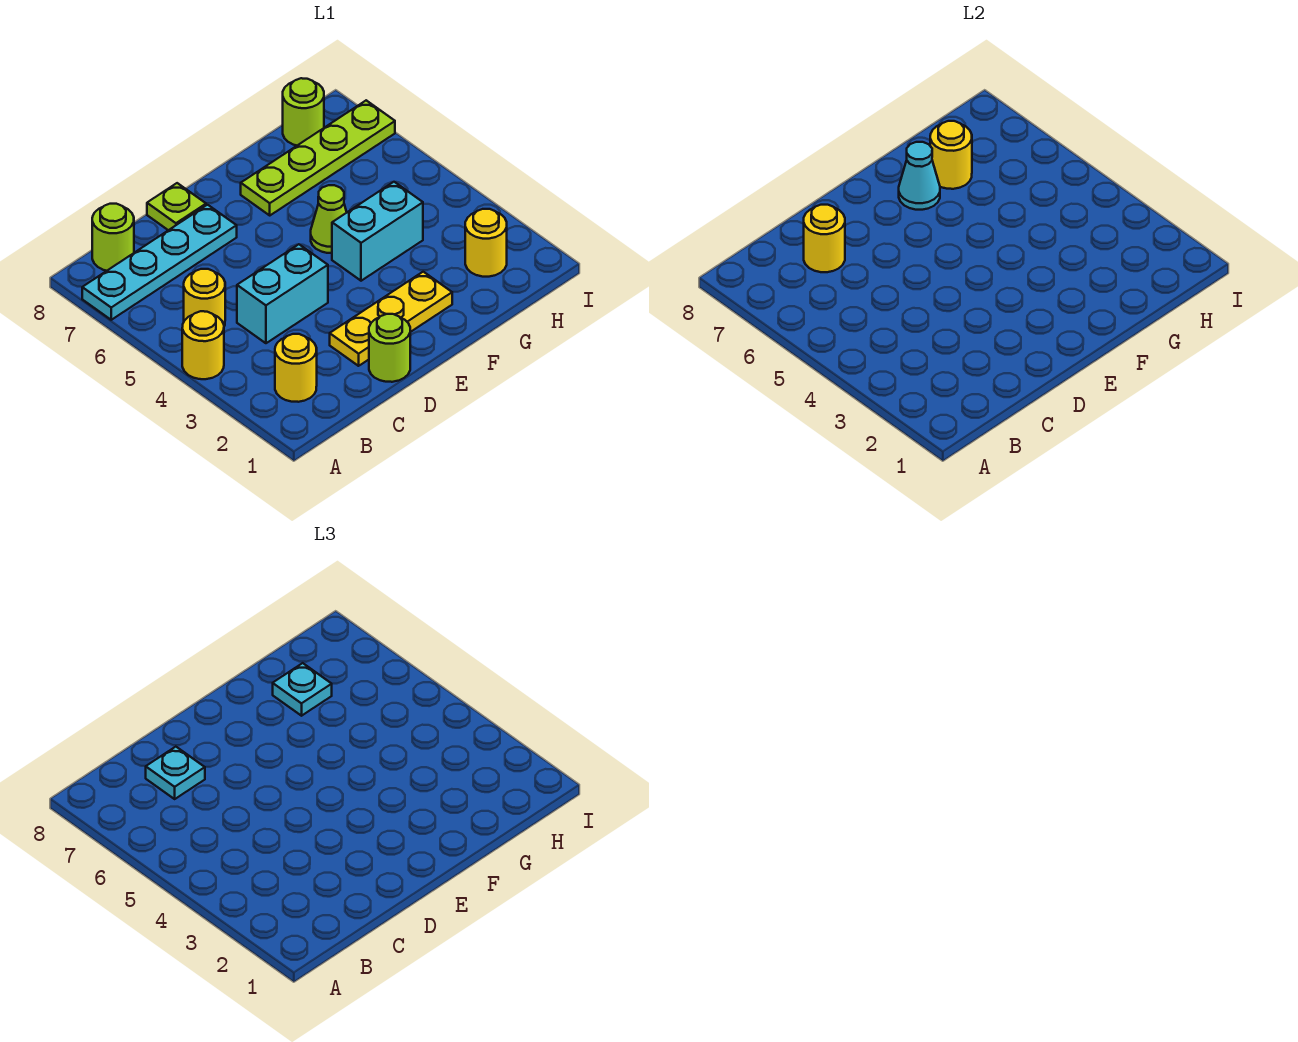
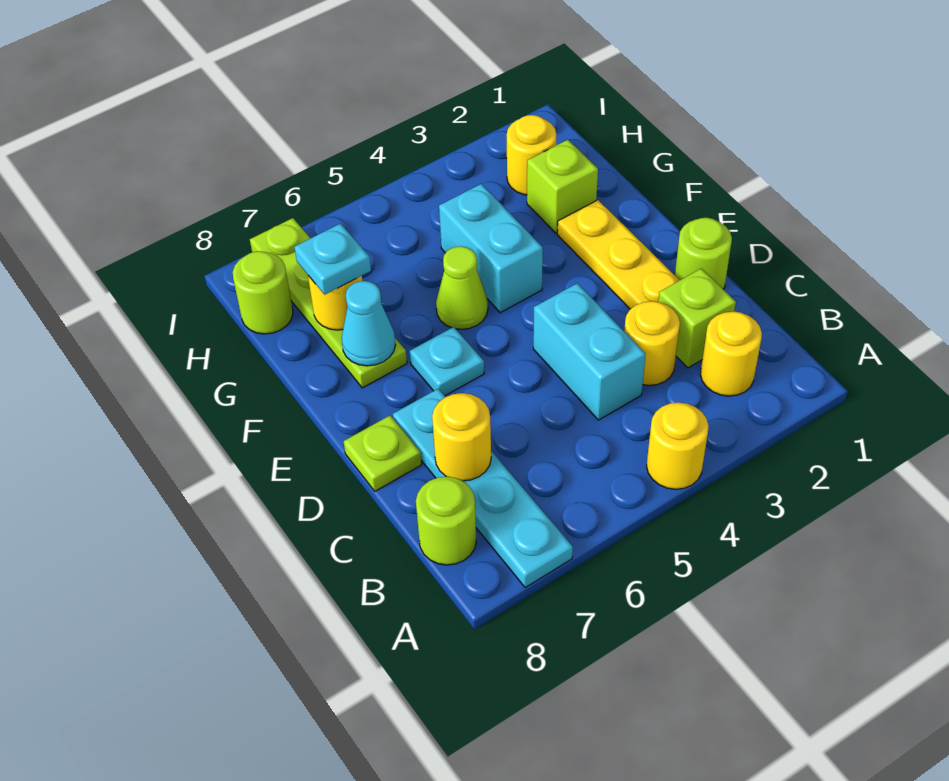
yellow round brick B5 level 1 -> yellow round brick C3 level 1
none -> lime brick C2 level 1
cyan plate C7 level 3 -> cyan plate E6 level 1
none -> lime brick G2 level 1

